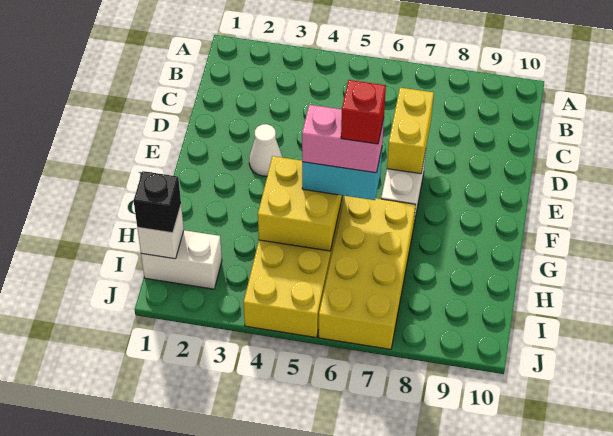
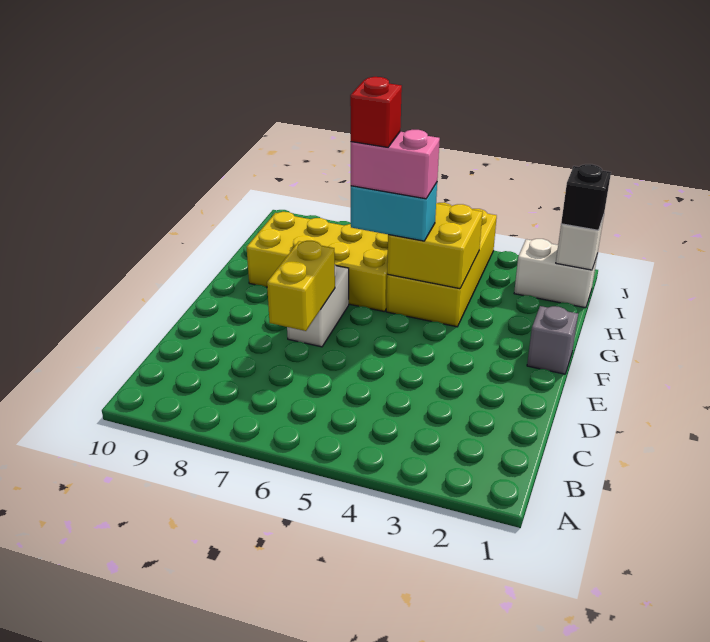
white cone E3 level 1 -> none
none -> grey brick F1 level 1
yellow brick G6:J7 level 1 -> yellow brick G6:H9 level 1

